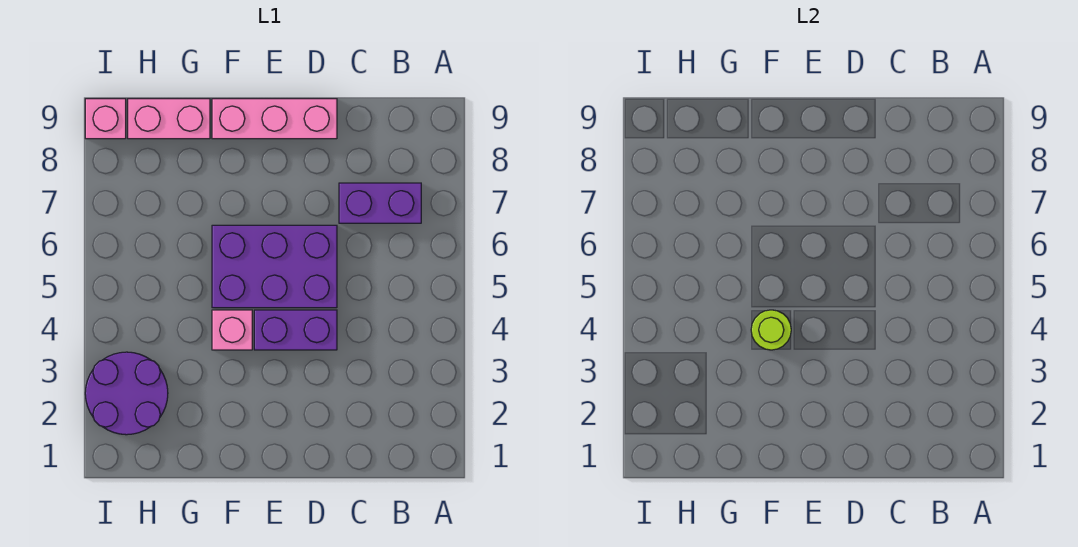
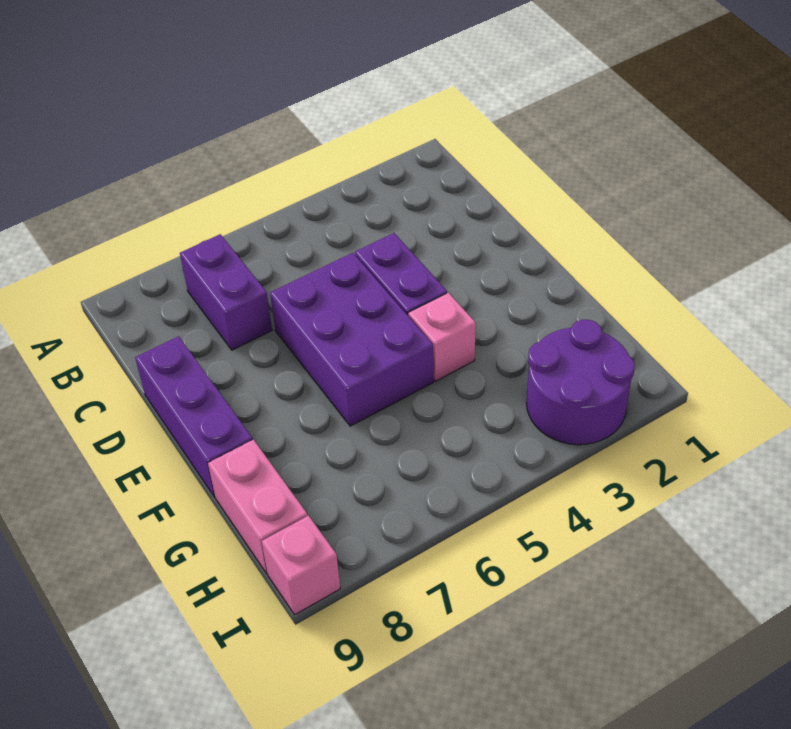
pink brick D9:F9 level 1 -> purple brick D9:F9 level 1
lime round brick F4 level 2 -> none

